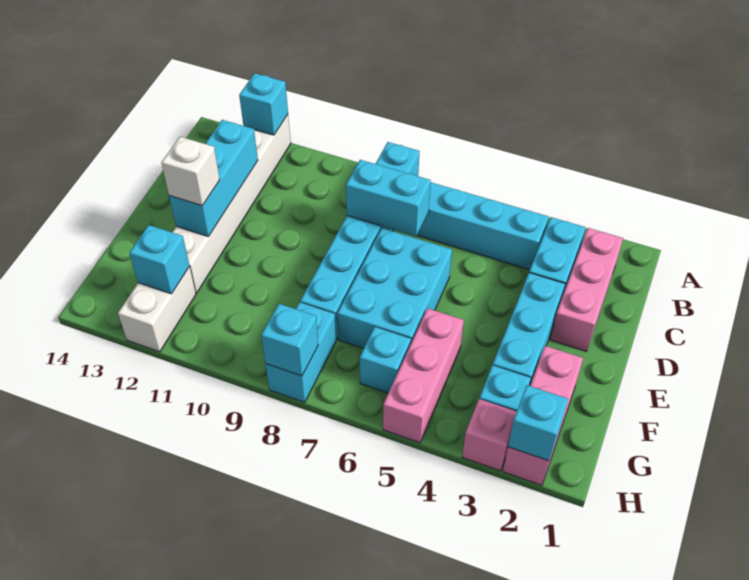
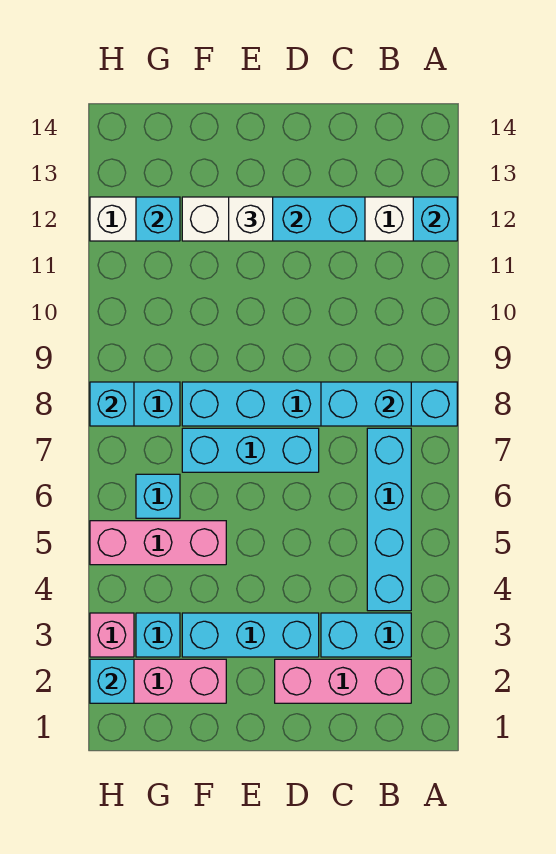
cyan brick C7:C8 level 2 -> cyan brick B8:C8 level 2
cyan brick D6:F7 level 1 -> cyan brick D7:F7 level 1

